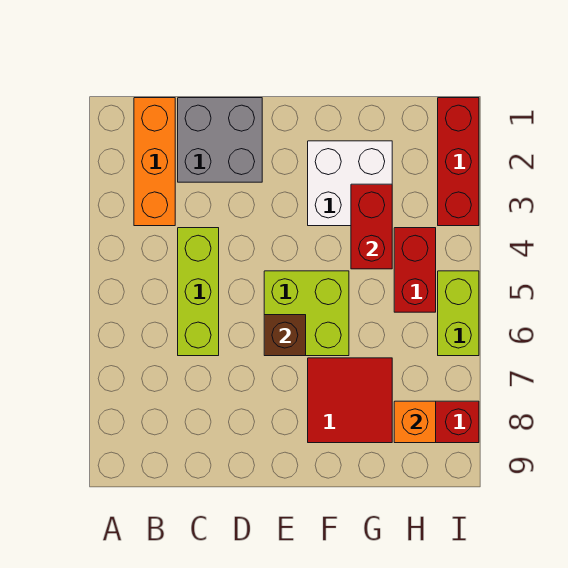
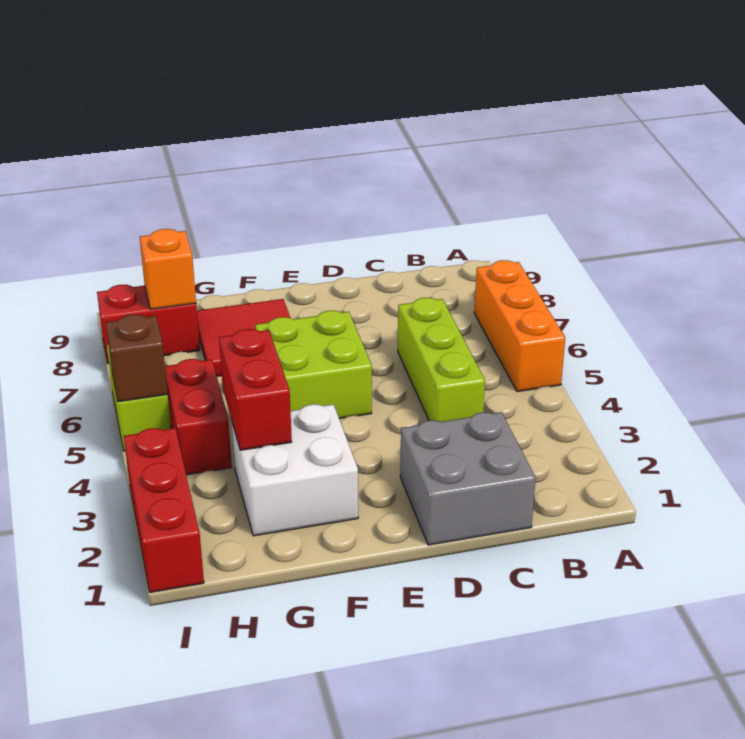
orange brick B1:B3 level 1 -> orange brick A5:A7 level 1
brown brick E6 level 2 -> brown brick I5 level 2

